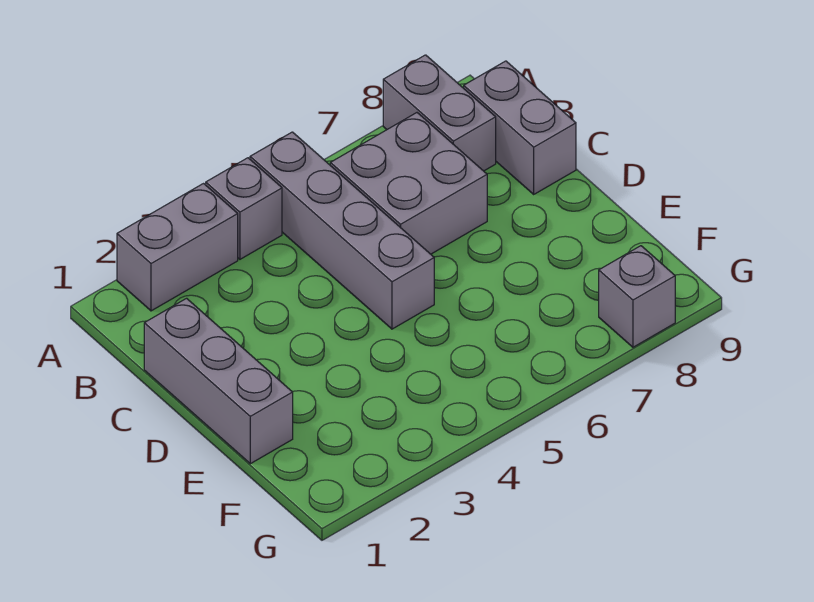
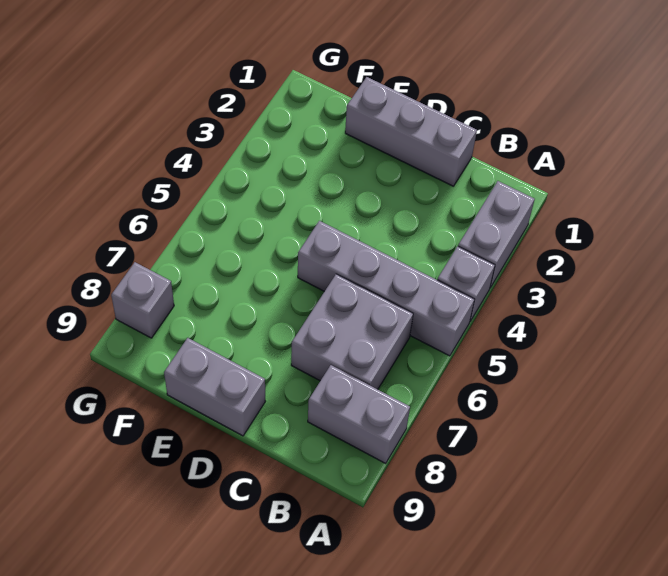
grey brick B9:C9 level 1 -> grey brick D9:E9 level 1

